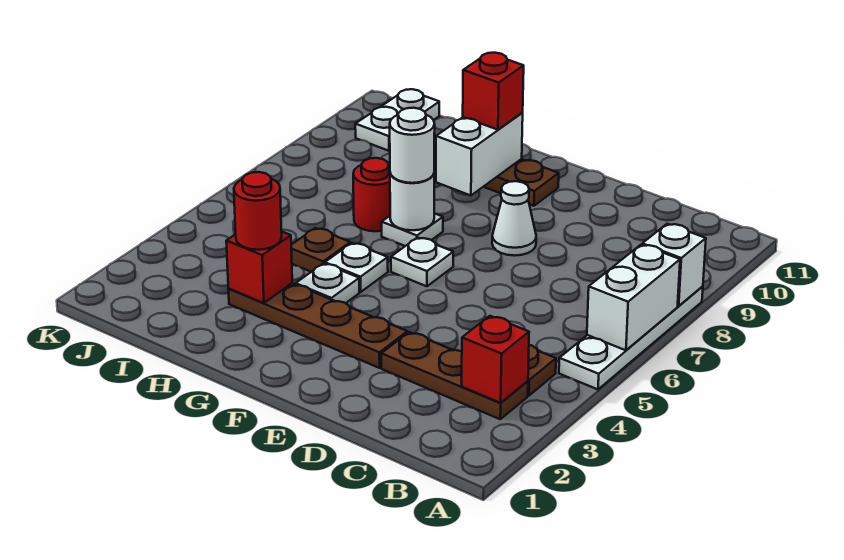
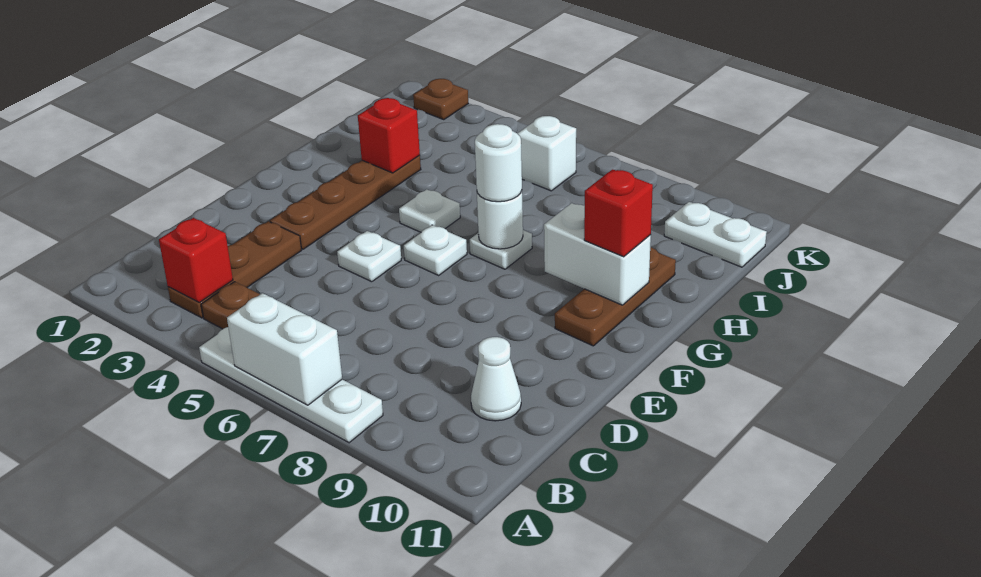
white brick A8 level 2 -> white brick J6 level 1
white cone E8 level 1 -> white cone C10 level 1
white plate G4 level 1 -> white plate E5 level 1
red round brick H3 level 3 -> none
brown plate H5 level 1 -> brown plate K2 level 1
red round brick H7 level 1 -> none

